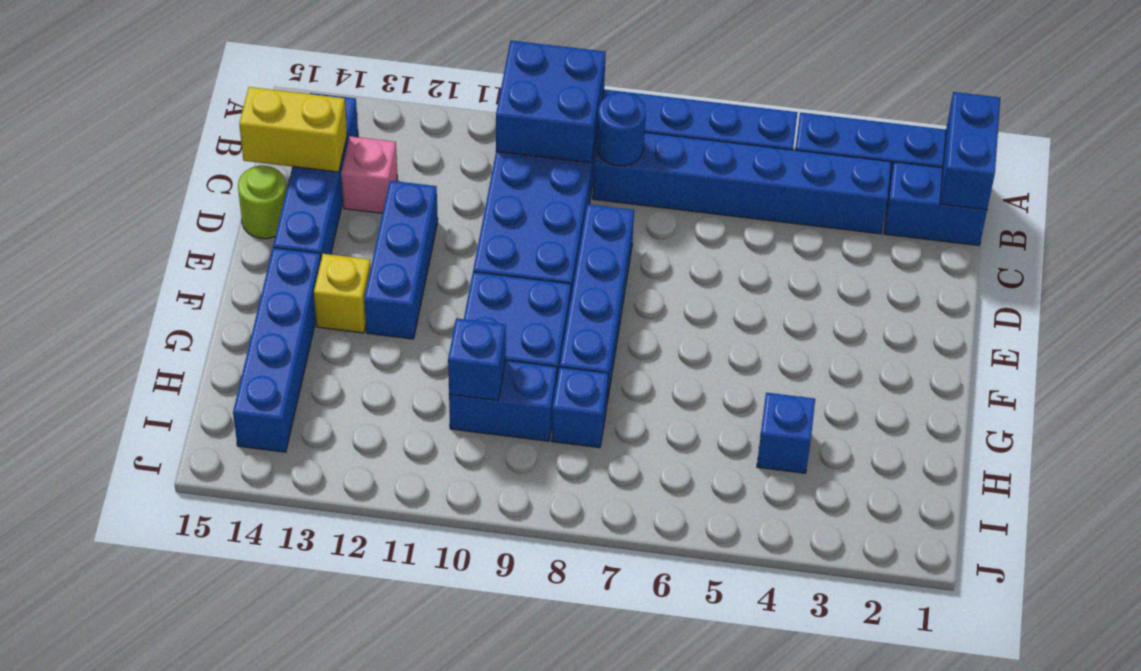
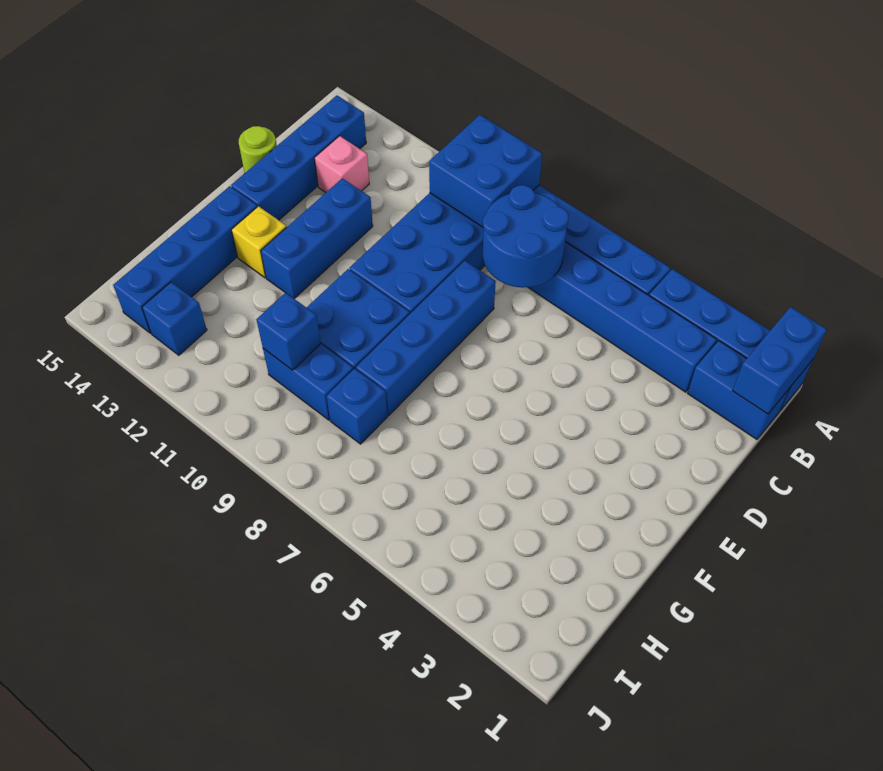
blue round brick B8 level 2 -> blue round brick B7:C8 level 2
yellow brick C14:C15 level 2 -> none
blue brick H4 level 1 -> blue brick I13 level 1

